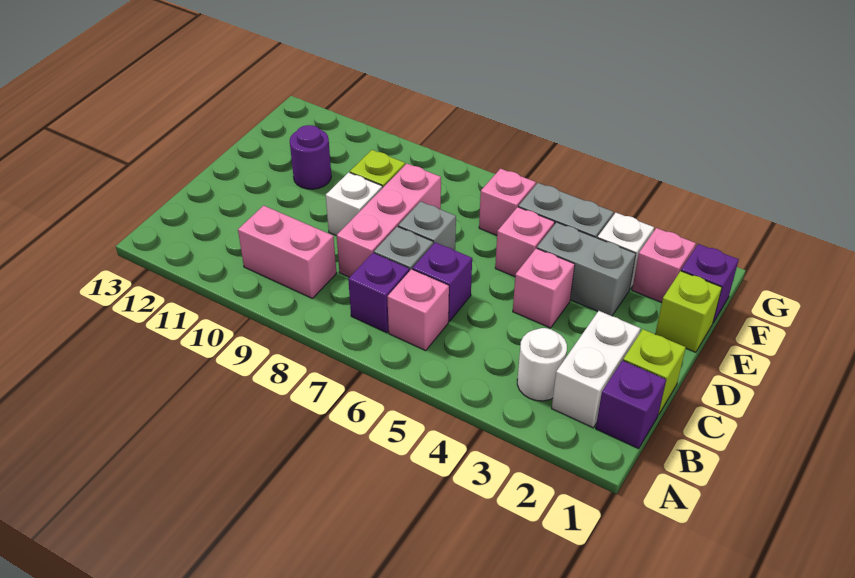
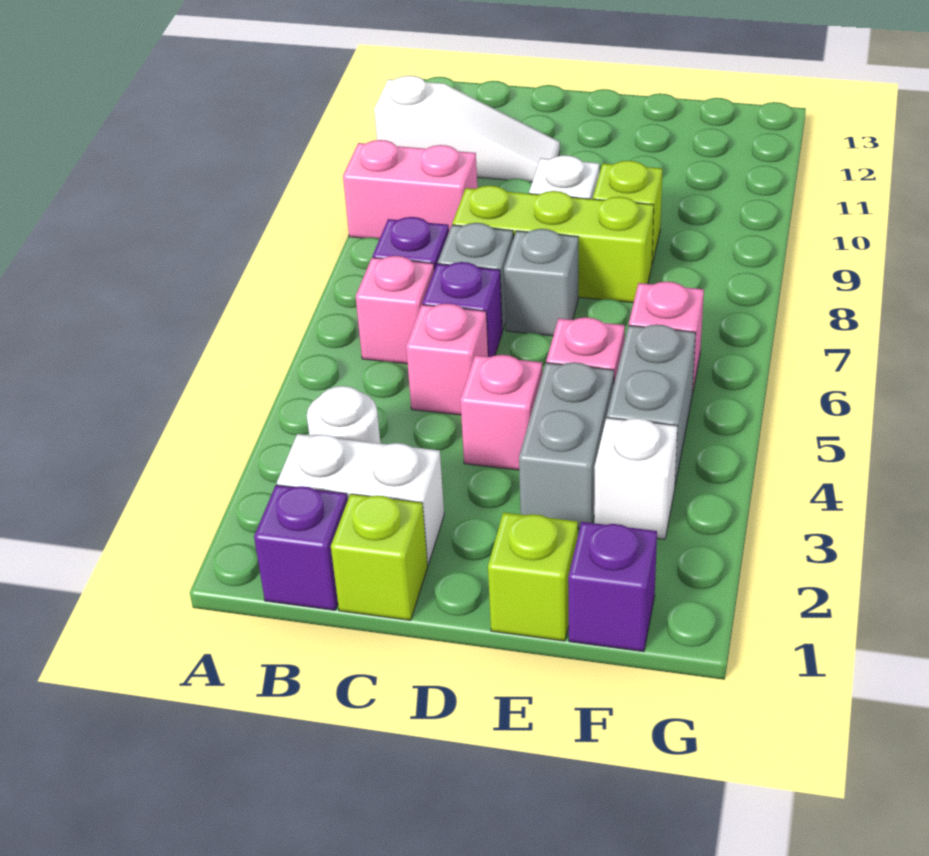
none -> white slope A11:C11 level 1 top A
pink brick B9:B10 level 1 -> pink brick A9:B9 level 1
pink brick C8:E8 level 1 -> lime brick C8:E8 level 1
purple round brick E11 level 1 -> none
pink brick F2 level 1 -> pink brick C5 level 1

